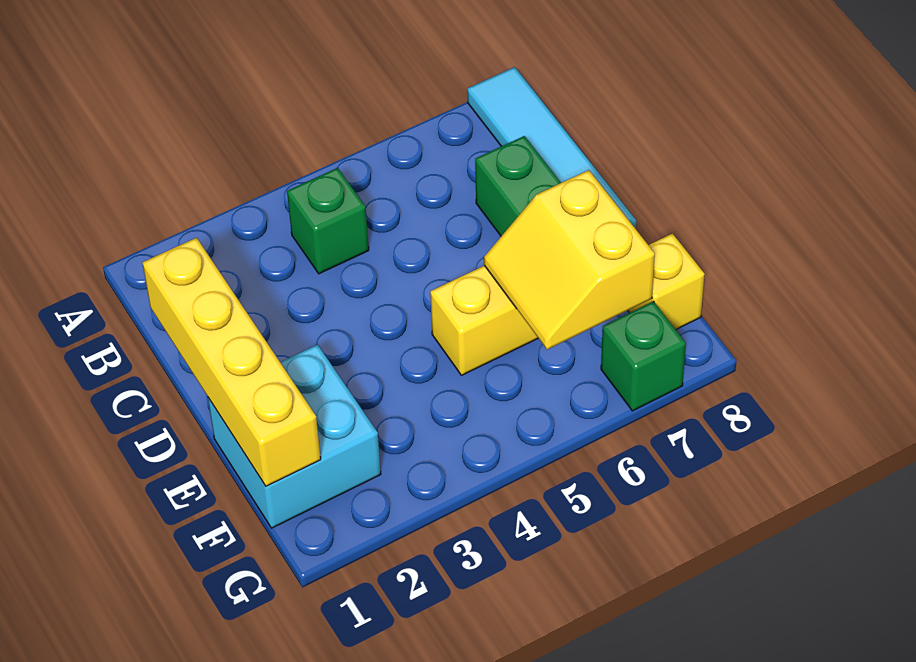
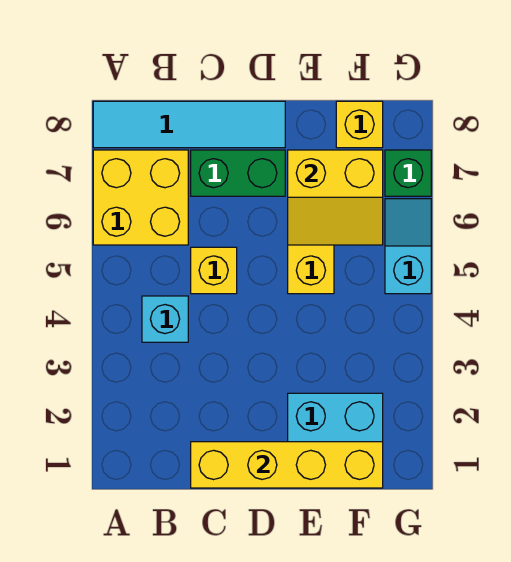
none -> yellow brick A6:B7 level 1
green brick B4 level 1 -> cyan brick B4 level 1
none -> yellow brick C5 level 1
none -> cyan slope G5:G6 level 1 top 5

